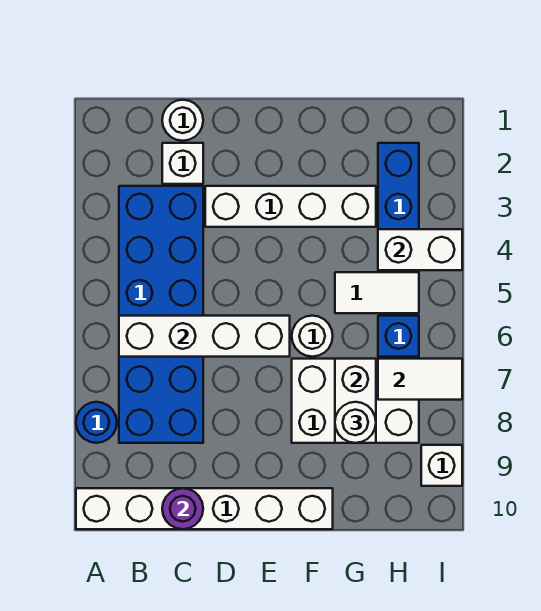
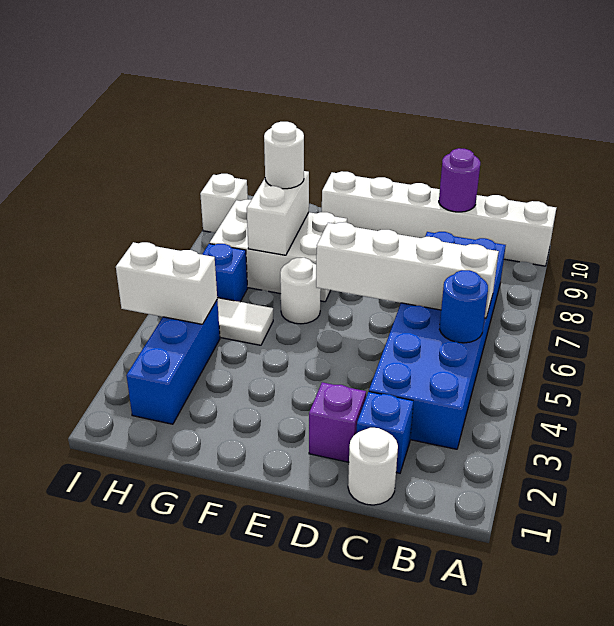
blue round brick A8 level 1 -> blue round brick B5 level 2
white brick C2 level 1 -> blue brick C2 level 1
none -> purple brick D2 level 1
white brick D3:G3 level 1 -> none
white tile H7:I7 level 2 -> none

